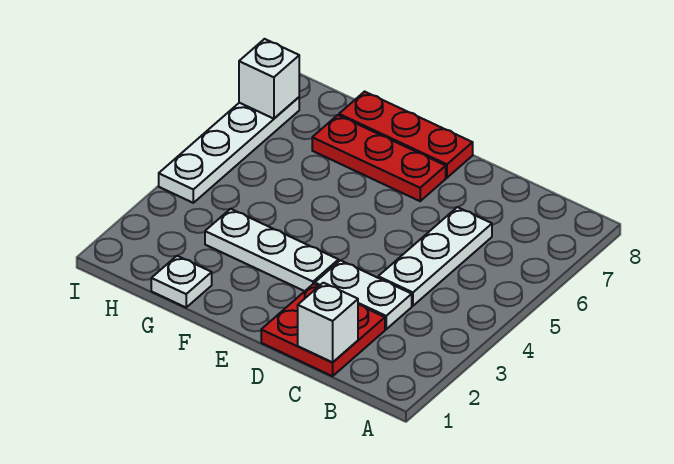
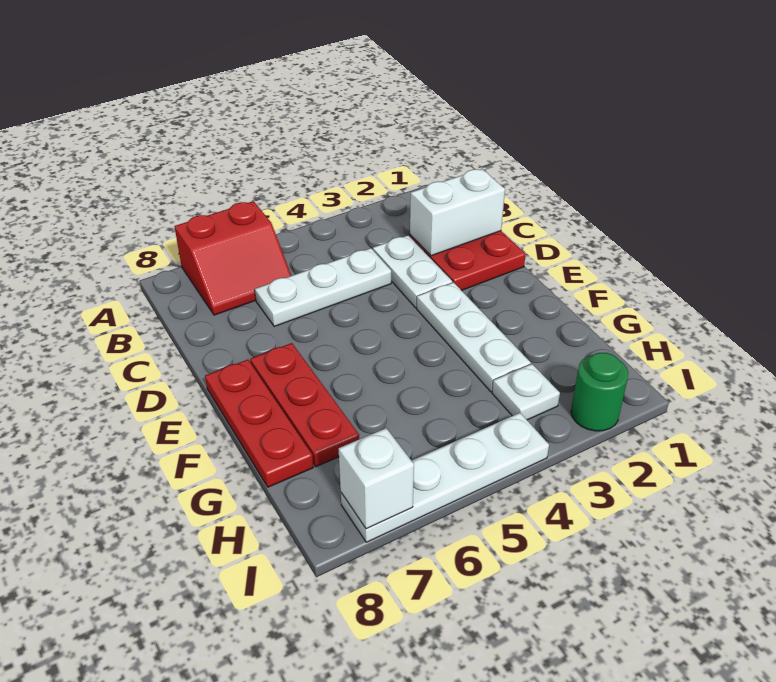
none -> red slope A6:B7 level 1 top A
white brick C1 level 2 -> white brick C1:C2 level 2
white plate G1 level 1 -> white plate H3 level 1
none -> green round brick I2 level 1

